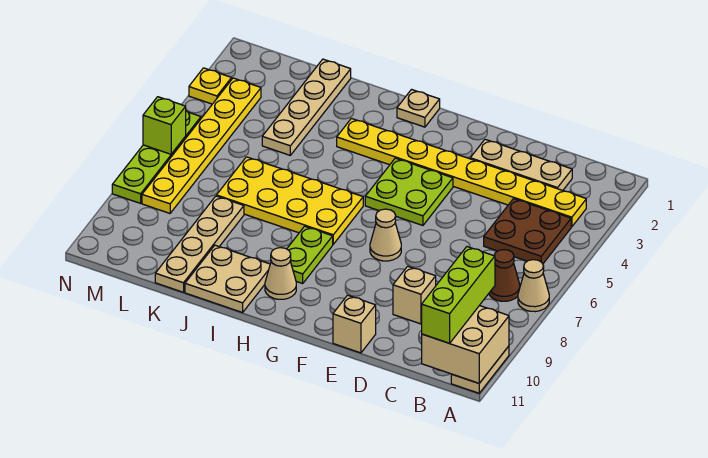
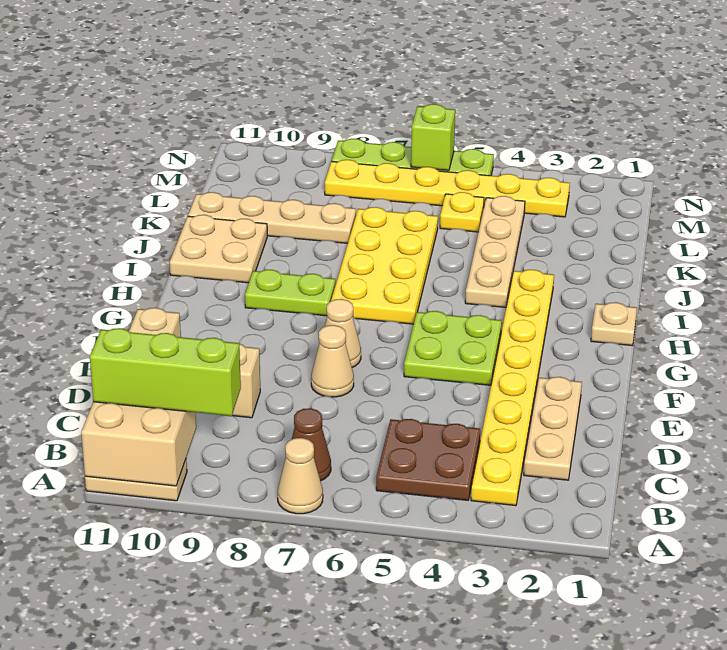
tan cone H10 level 1 -> tan cone E7 level 1
tan plate K1:K4 level 1 -> tan plate I4:L4 level 1
yellow plate N3 level 1 -> yellow plate L5 level 1

